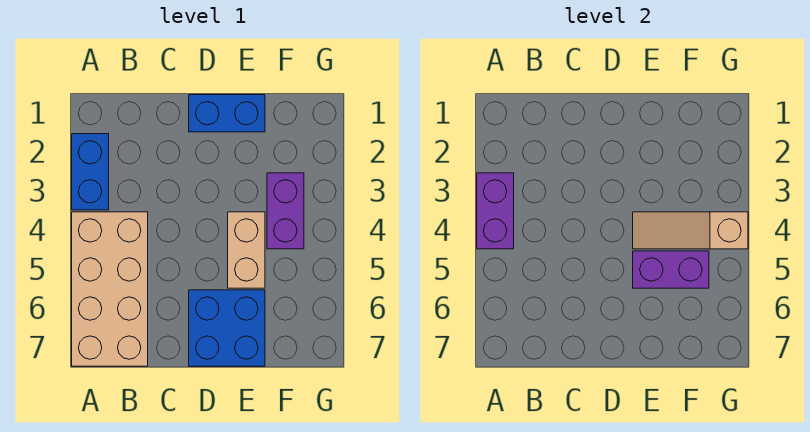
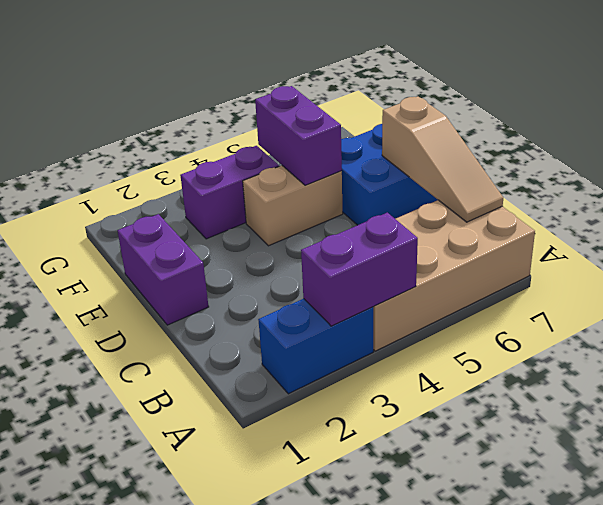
blue brick D1:E1 level 1 -> purple brick D1:E1 level 1
tan slope E4:G4 level 2 top G -> tan slope B7:D7 level 2 top D

